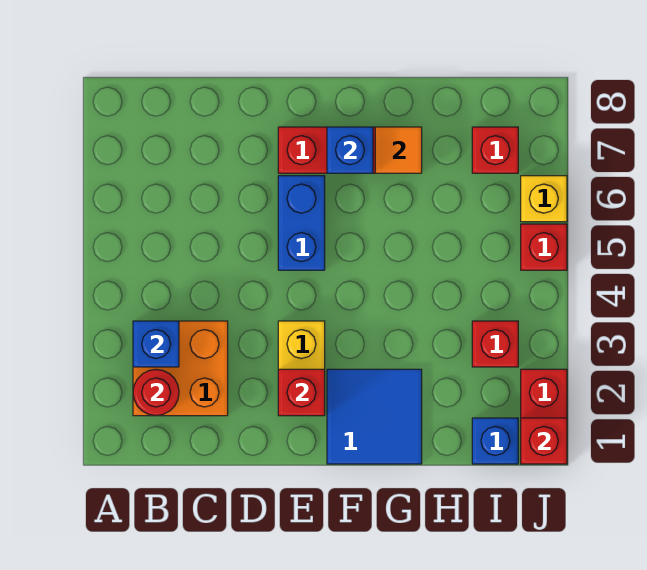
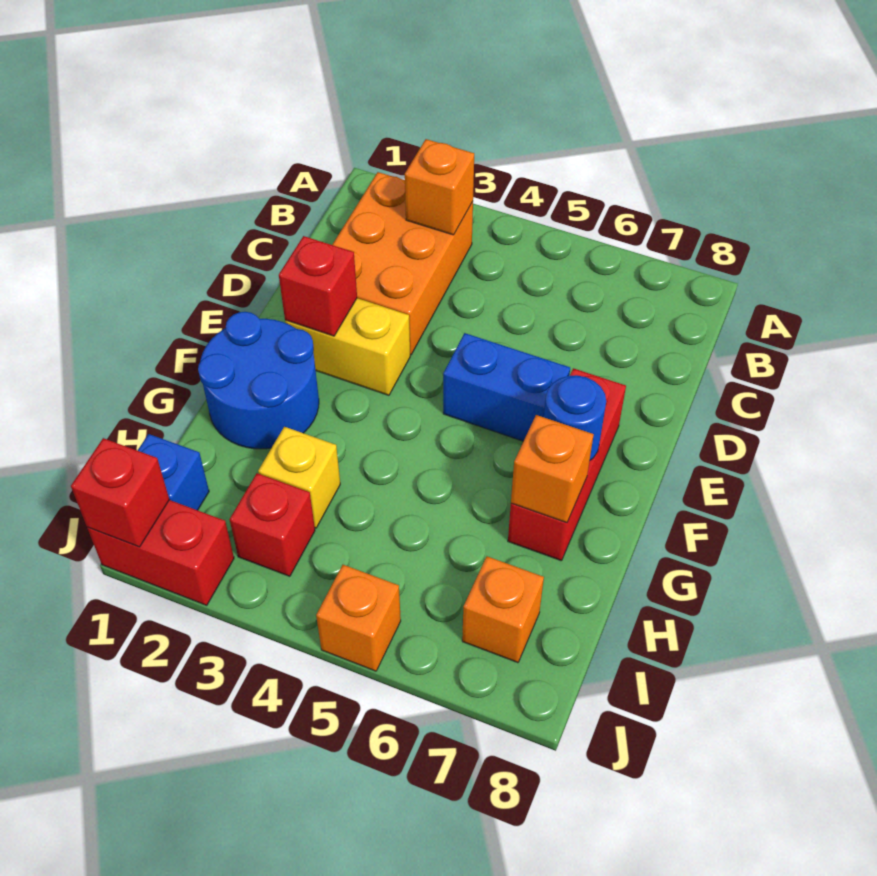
orange brick B2:C3 level 1 -> orange brick B2:D3 level 1
red round brick B2 level 2 -> none
blue brick B3 level 2 -> orange brick B3 level 2
blue tile F1:G2 level 1 -> blue round brick F1:G2 level 1
blue brick F7 level 2 -> blue round brick F7 level 2
orange tile G7 level 2 -> orange brick G7 level 2
red brick I7 level 1 -> orange brick I7 level 1
red brick J5 level 1 -> orange brick J5 level 1
yellow brick J6 level 1 -> yellow brick H3 level 1

